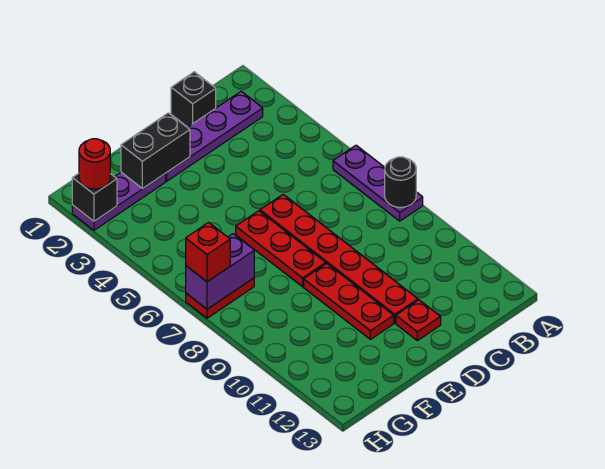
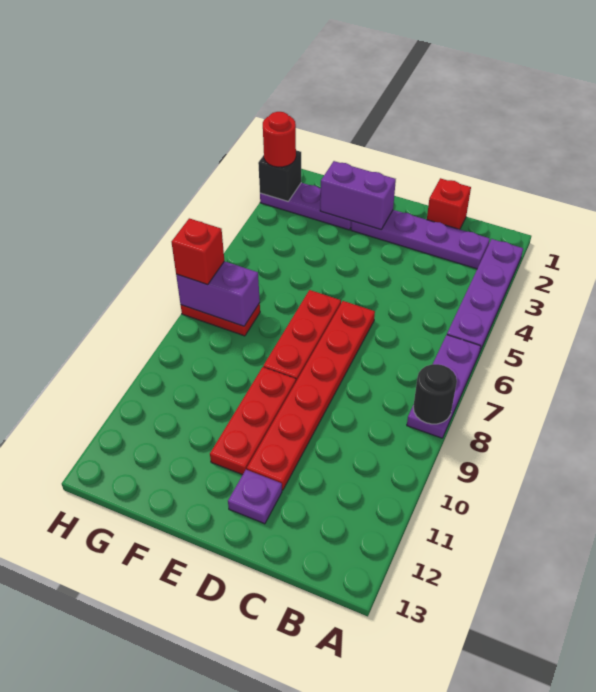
none -> purple plate A2:A5 level 1
black brick C1 level 1 -> red brick C1 level 1
red plate D12 level 1 -> purple plate D12 level 1
black brick E2:F2 level 2 -> purple brick E2:F2 level 2

